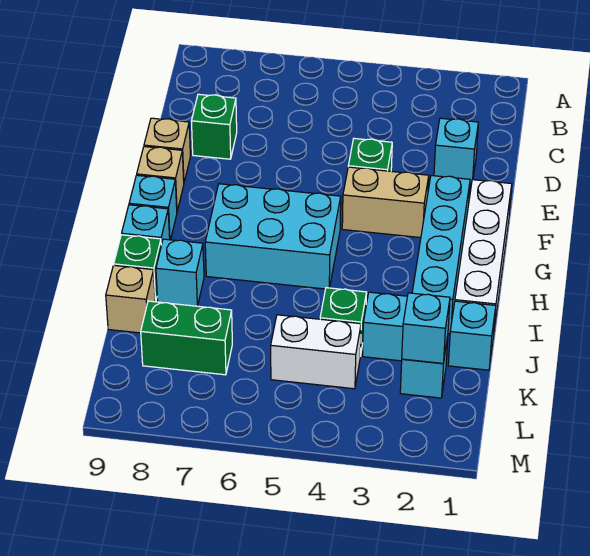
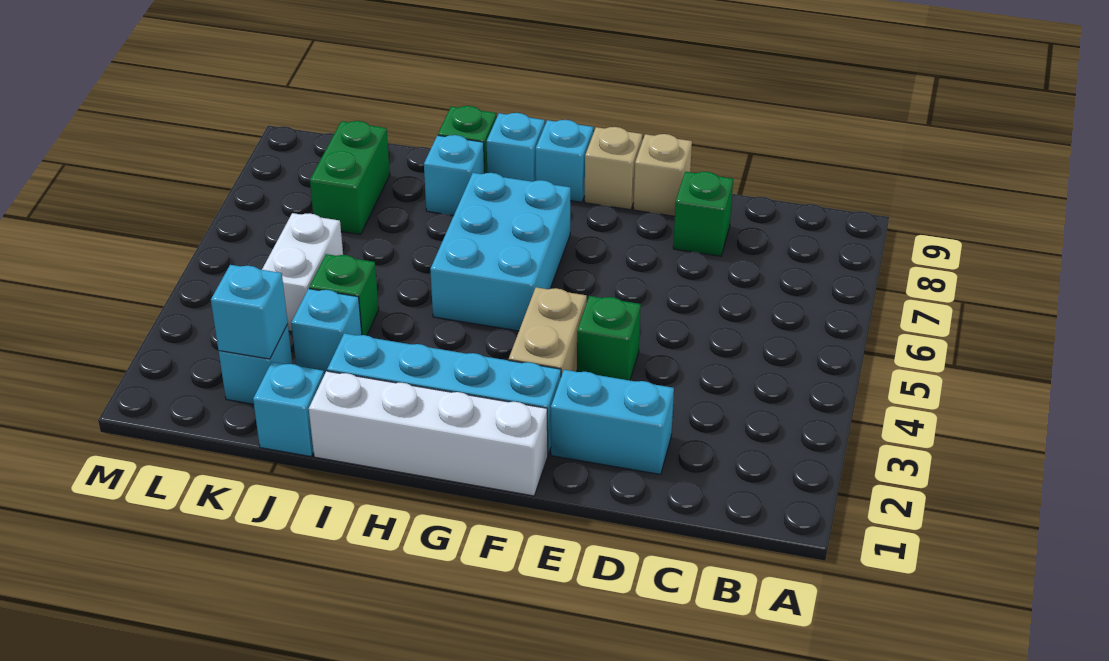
cyan brick D2 level 1 -> cyan brick D2:E2 level 1
tan brick J9 level 1 -> none

